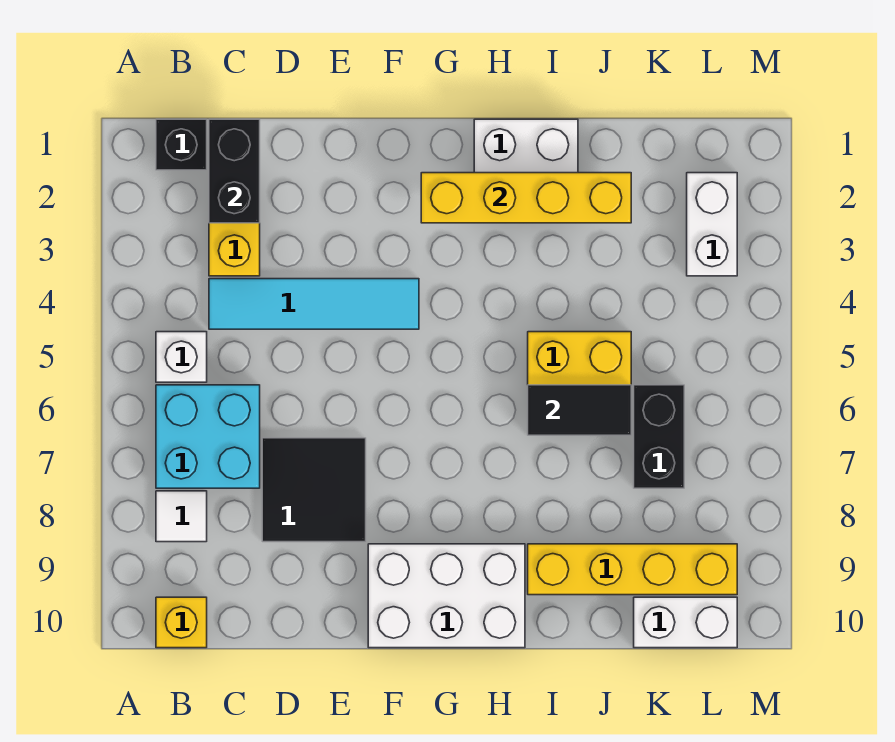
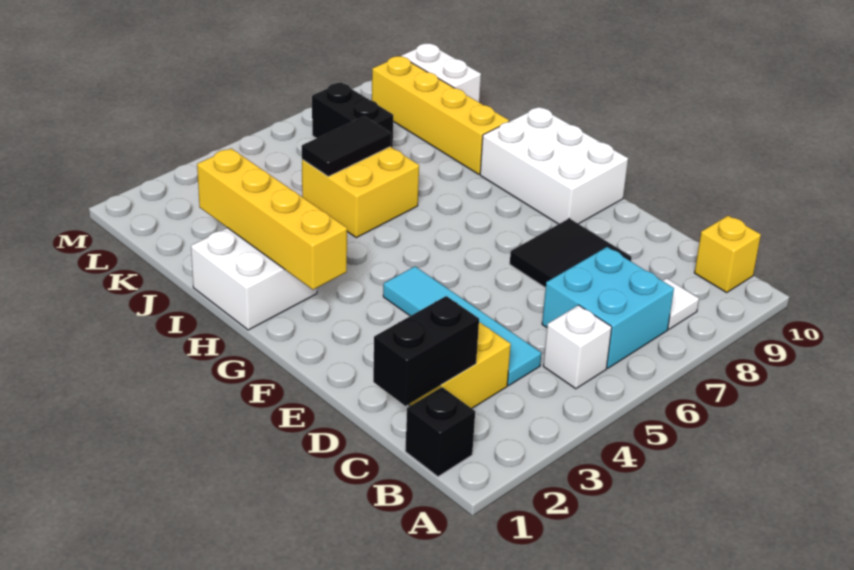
black tile I6:J6 level 2 -> black tile J5:J6 level 2
black brick K6:K7 level 1 -> black brick K7:L7 level 1
white brick L2:L3 level 1 -> none

